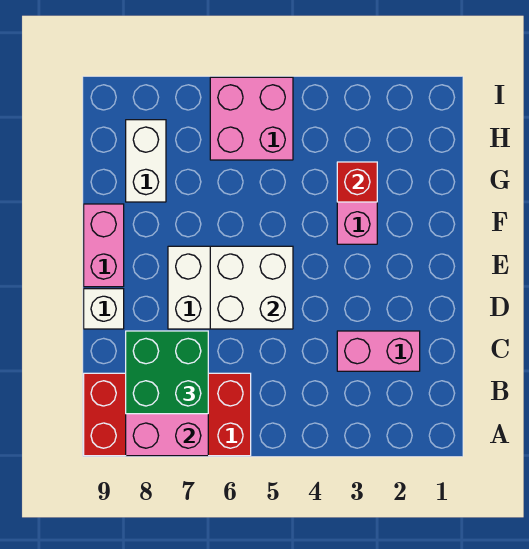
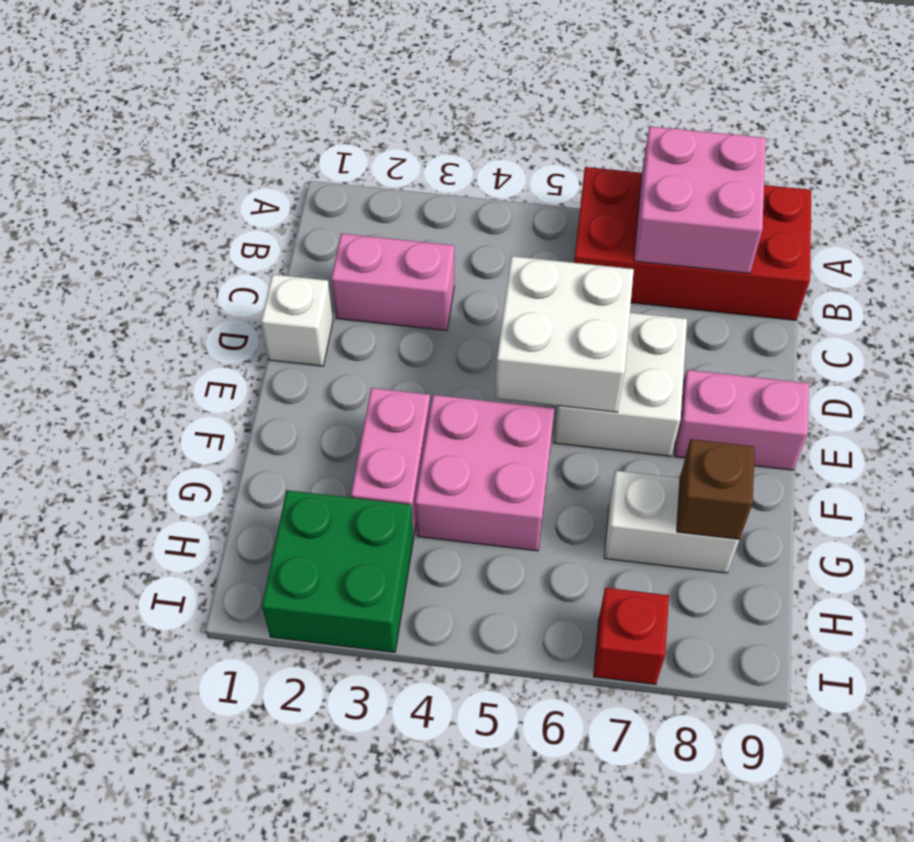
green brick B7:C8 level 3 -> green brick H2:I3 level 1
white brick D9 level 1 -> white brick D1 level 1
pink brick E9:F9 level 1 -> pink brick E8:E9 level 1
red brick G3 level 2 -> red brick I7 level 1
white brick G8:H8 level 1 -> white brick G7:G8 level 1
none -> brown brick G8 level 2
pink brick H5:I6 level 1 -> pink brick F4:G5 level 1

